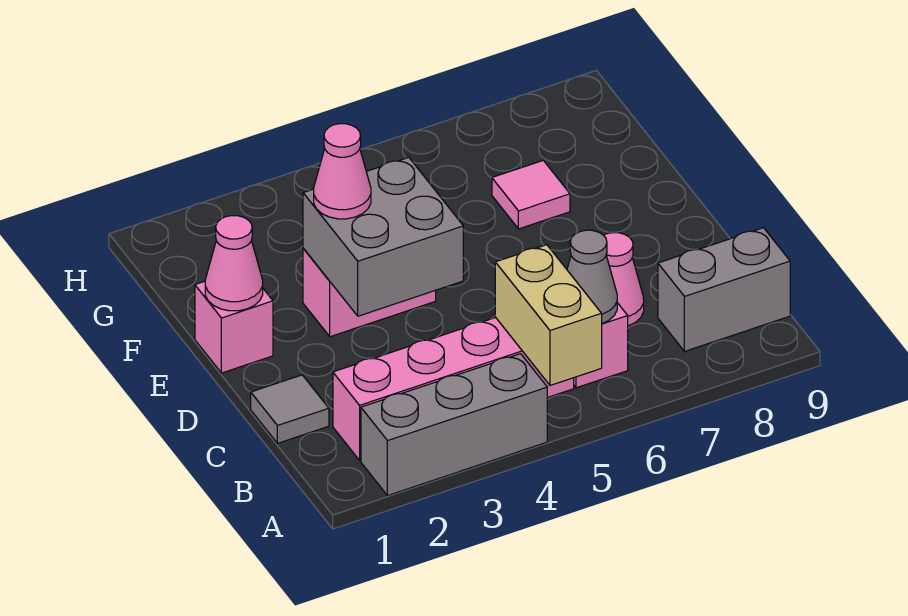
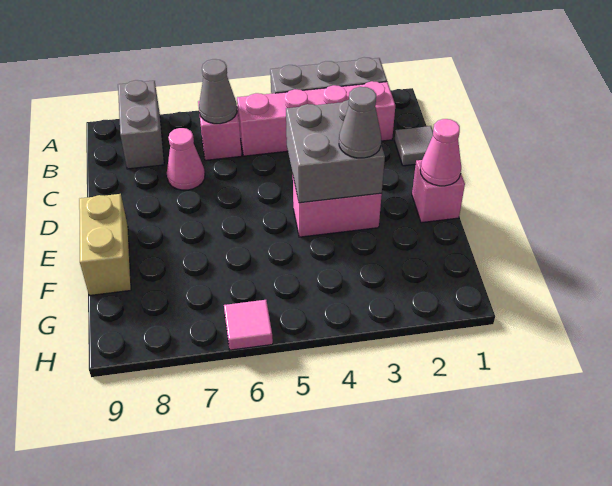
tan brick A5:B5 level 2 -> tan brick E9:F9 level 1
grey brick B8:B9 level 1 -> grey brick A8:B8 level 1
pink cone E3 level 3 -> grey cone E3 level 3
pink tile F7 level 1 -> pink tile H6 level 1

